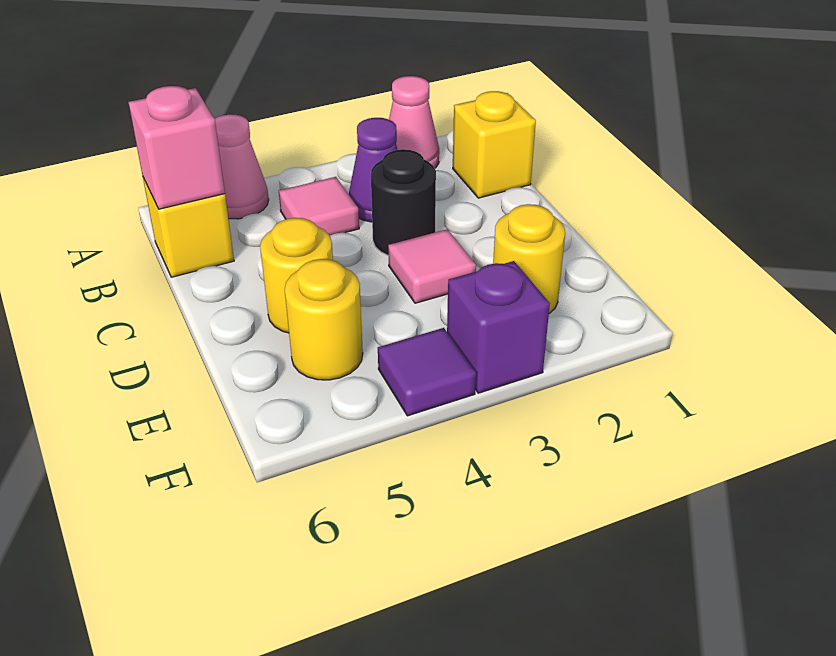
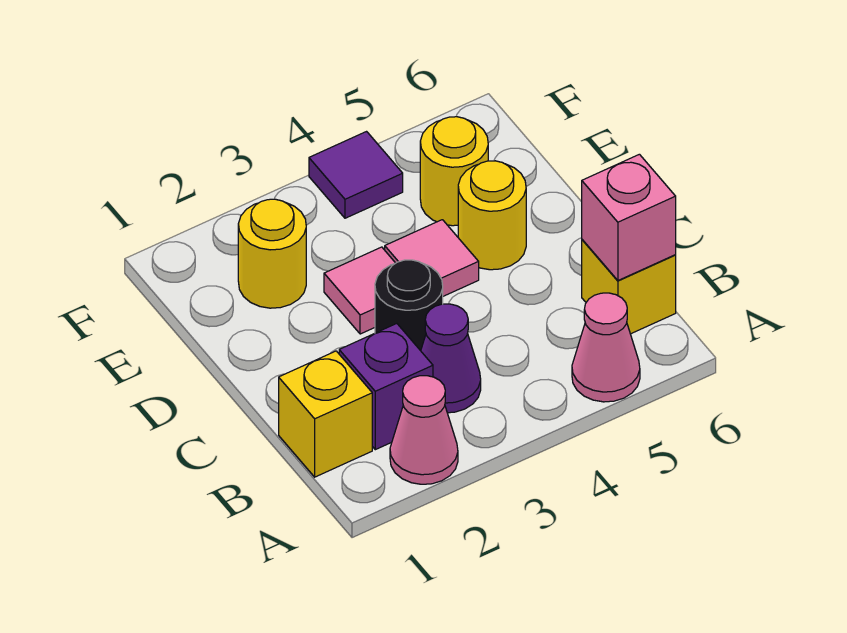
pink tile B4 level 1 -> pink tile D4 level 1
purple brick F3 level 1 -> purple brick B2 level 1

